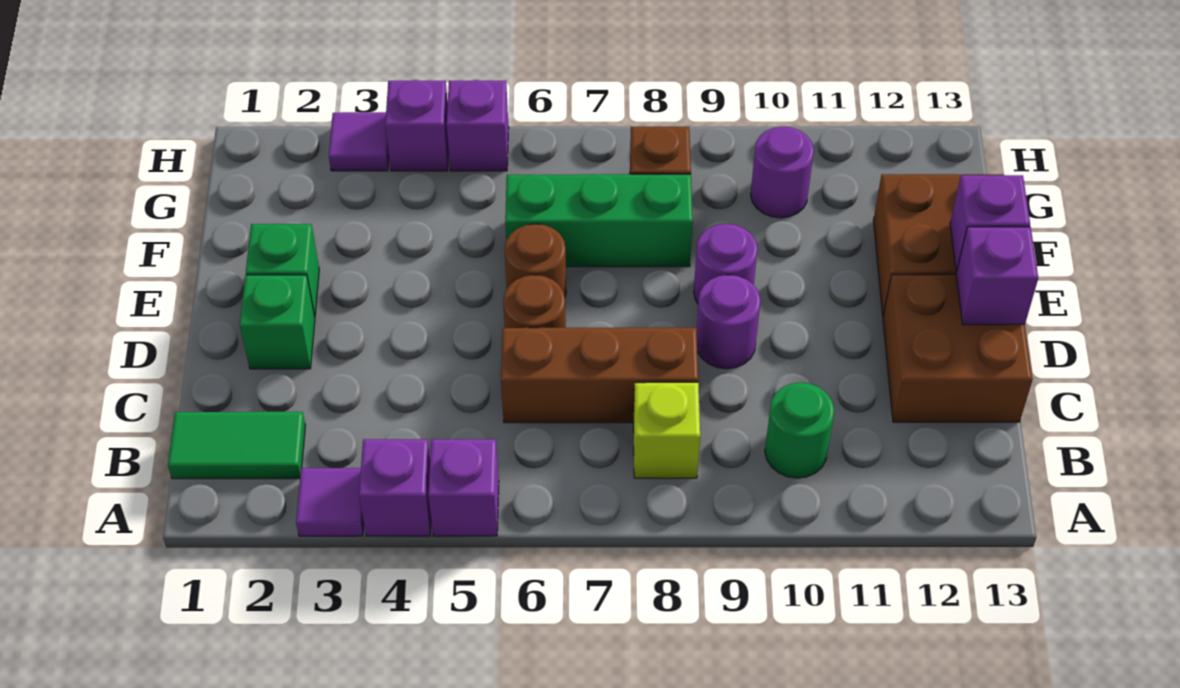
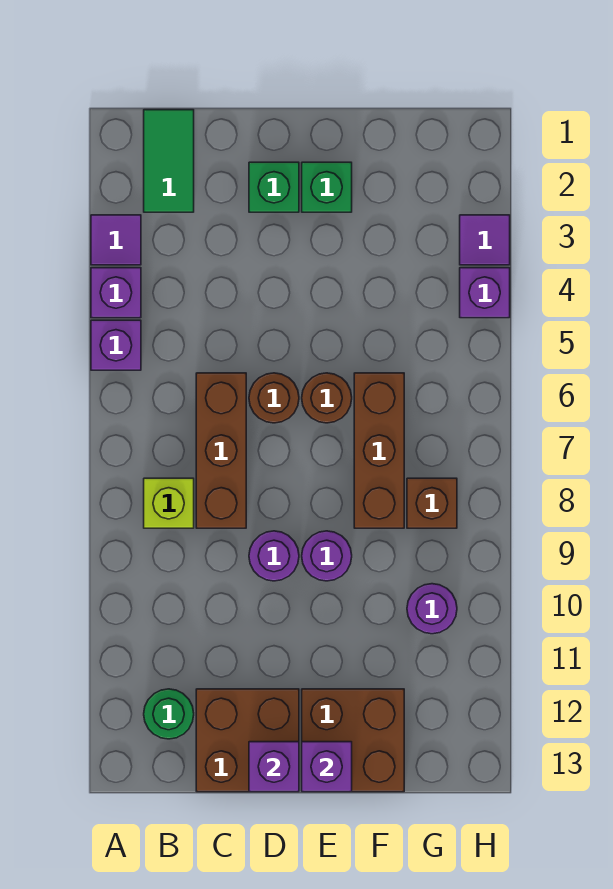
green round brick B10 level 1 -> green round brick B12 level 1
green brick F6:F8 level 1 -> brown brick F6:F8 level 1
purple brick H5 level 1 -> none

